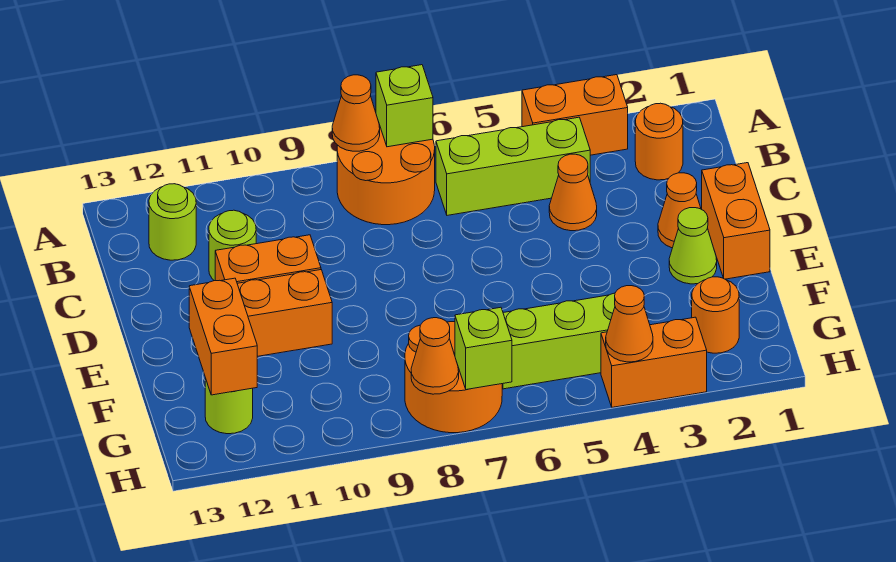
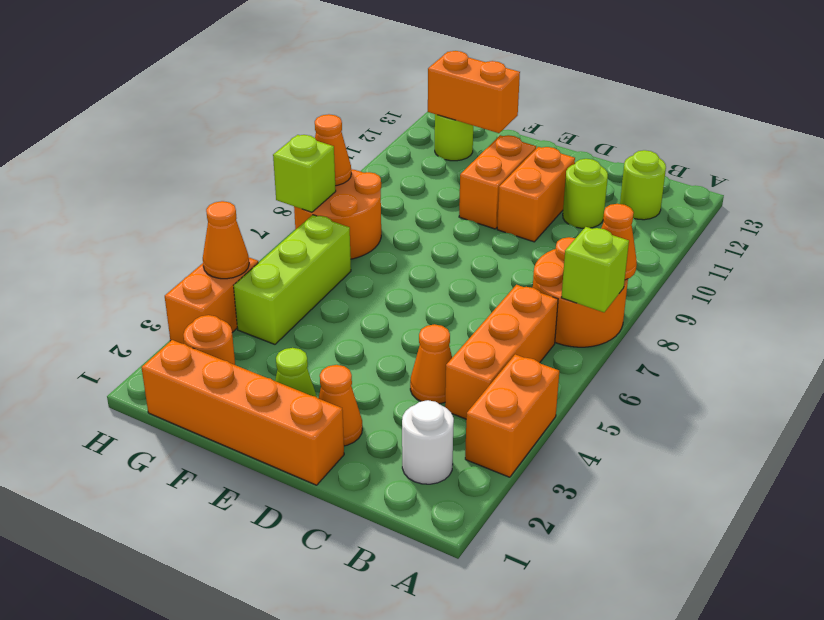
orange round brick B2 level 1 -> white round brick B2 level 1
lime brick B4:B6 level 1 -> orange brick B4:B6 level 1
orange brick D1:E1 level 1 -> orange brick D1:G1 level 1

